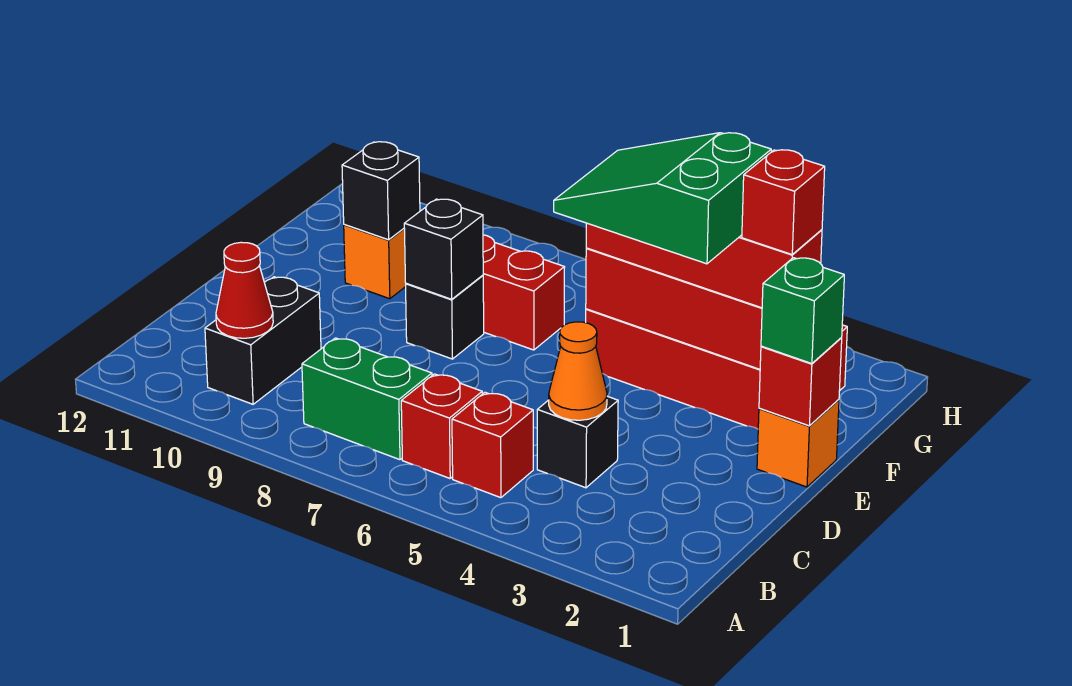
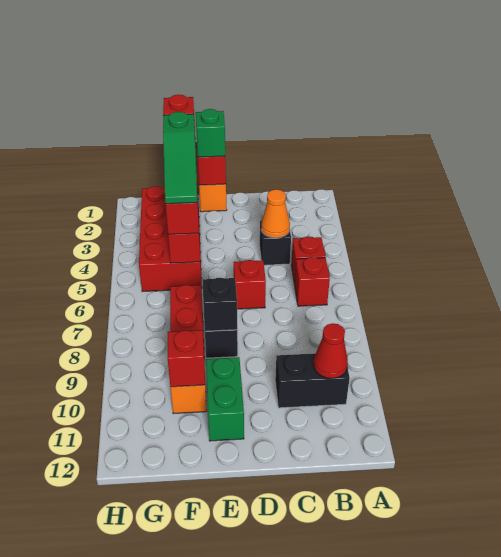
green brick B7:B8 level 1 -> green brick E10:E11 level 1
none -> red brick D6 level 1
green slope E3:F5 level 4 top 3 -> green slope F3:F5 level 4 top 3
black brick F10 level 2 -> red brick F10 level 2

